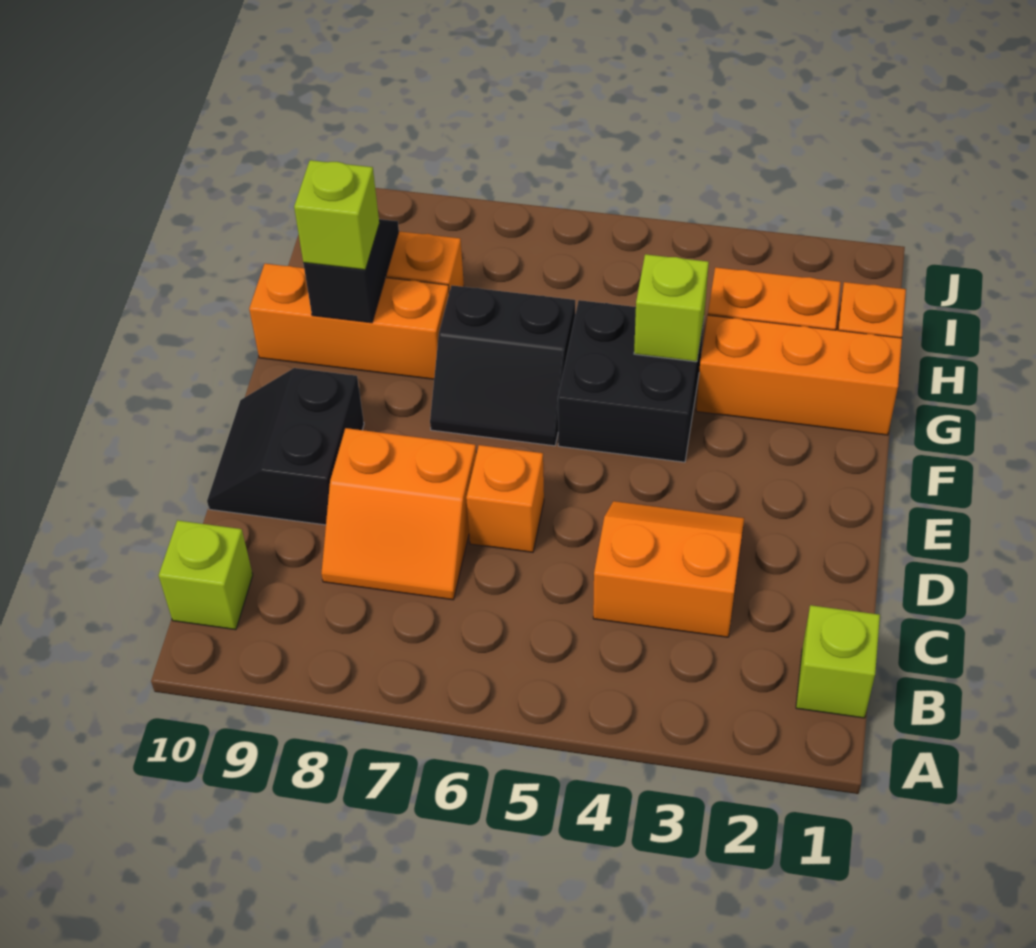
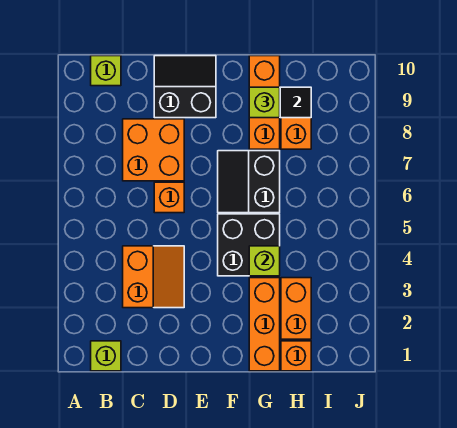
orange slope C7:D8 level 1 top D -> orange brick C7:D8 level 1

